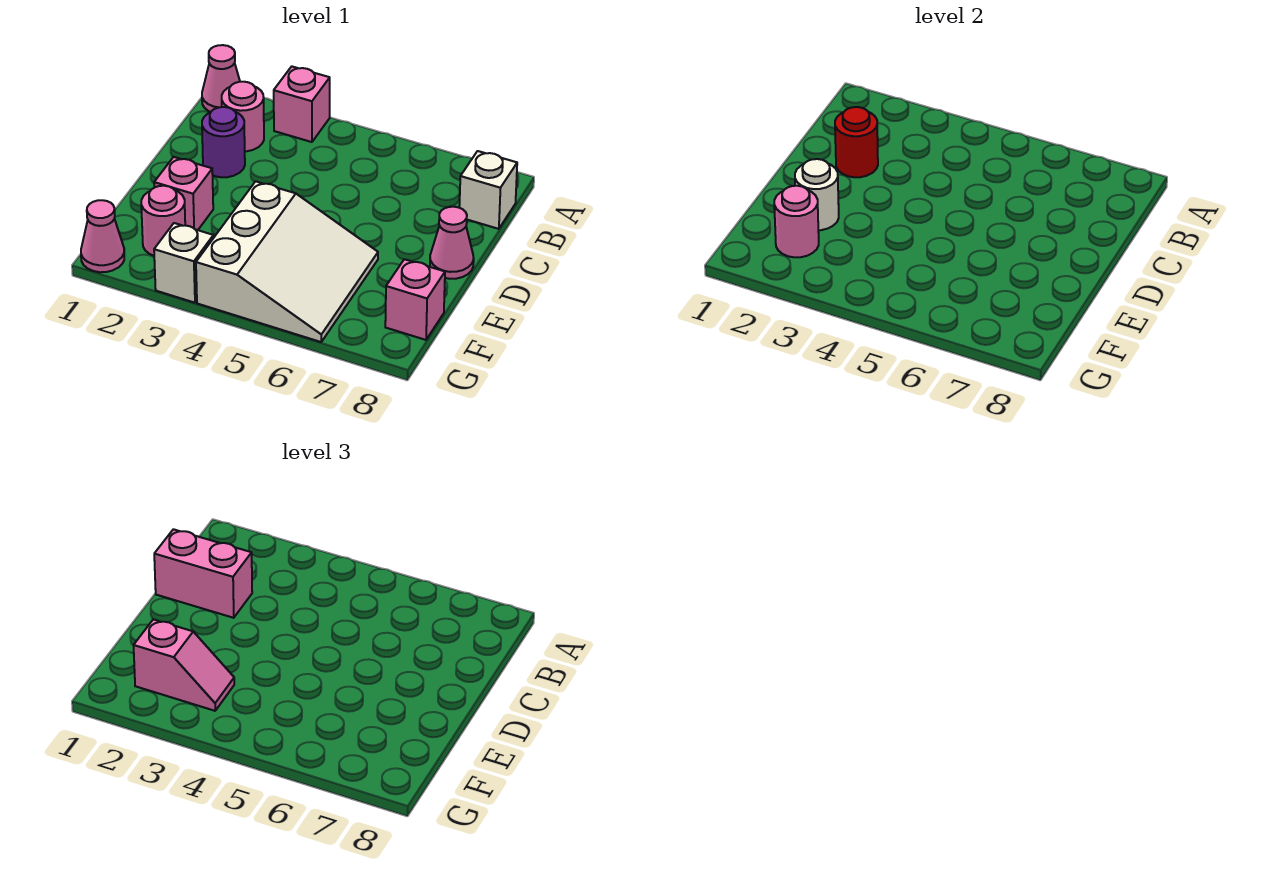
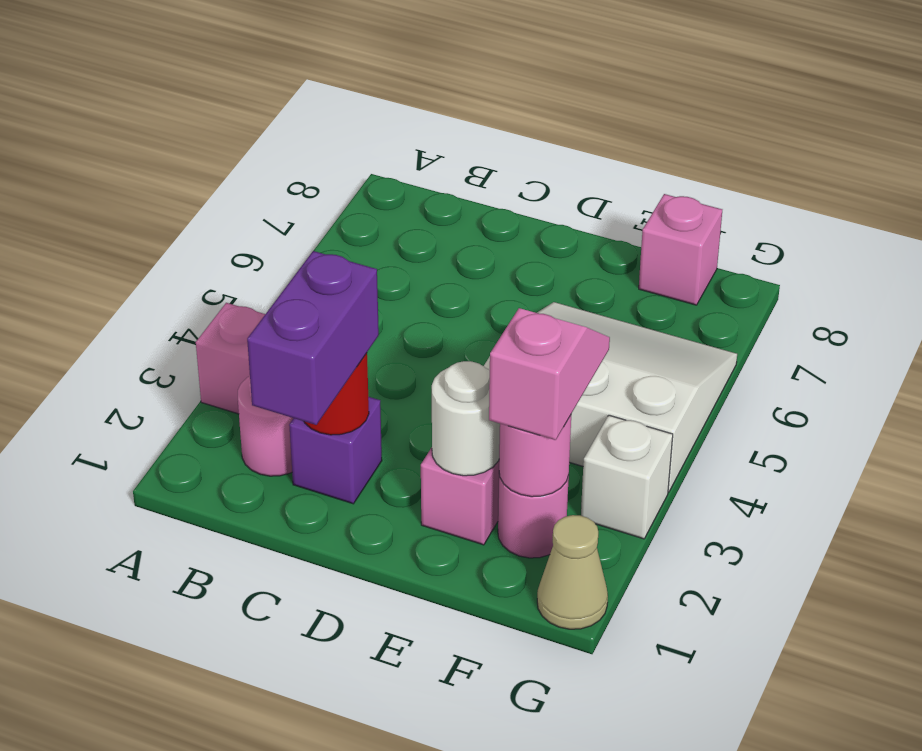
pink cone A1 level 1 -> none
white brick B8 level 1 -> none
pink brick C1:C2 level 3 -> purple brick C1:C2 level 3
purple round brick C2 level 1 -> purple brick C2 level 1
pink cone D8 level 1 -> none
pink cone G1 level 1 -> tan cone G1 level 1

